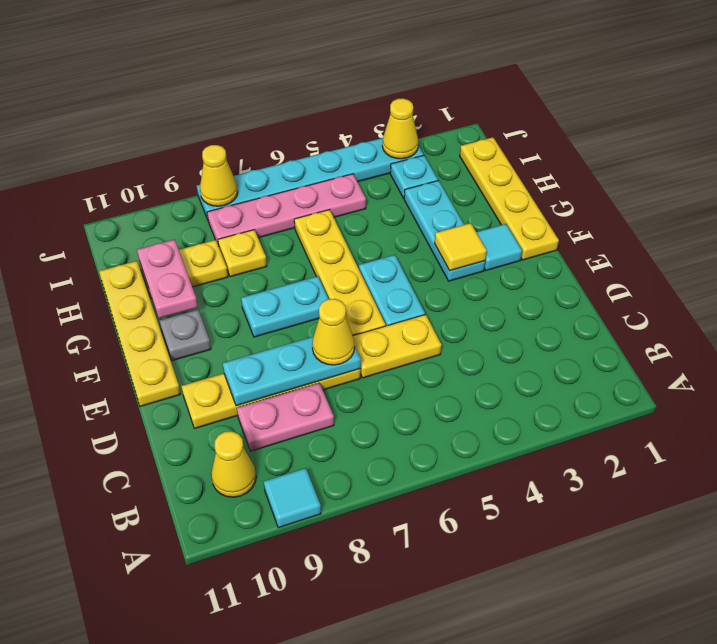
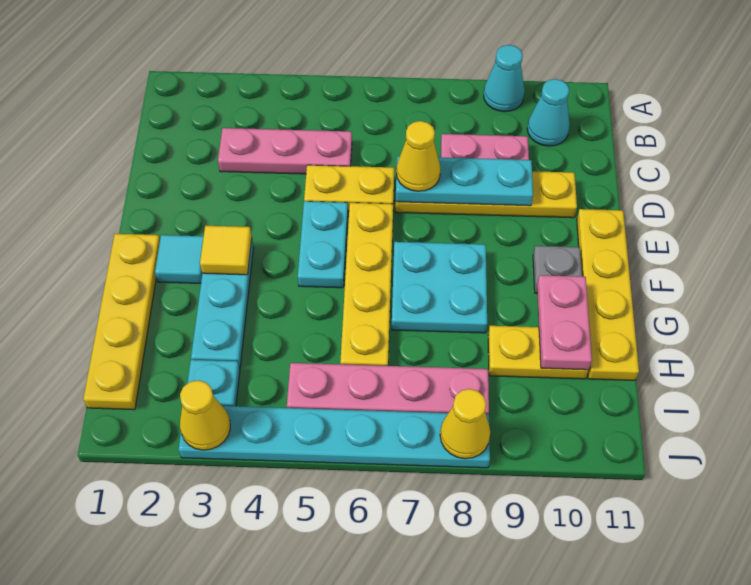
cyan tile A9 level 1 -> cyan cone A9 level 1
yellow cone B10 level 1 -> cyan cone B10 level 1
none -> pink plate C3:C5 level 1
cyan plate F7:F8 level 1 -> cyan plate F7:G8 level 1
yellow plate H8 level 1 -> none

